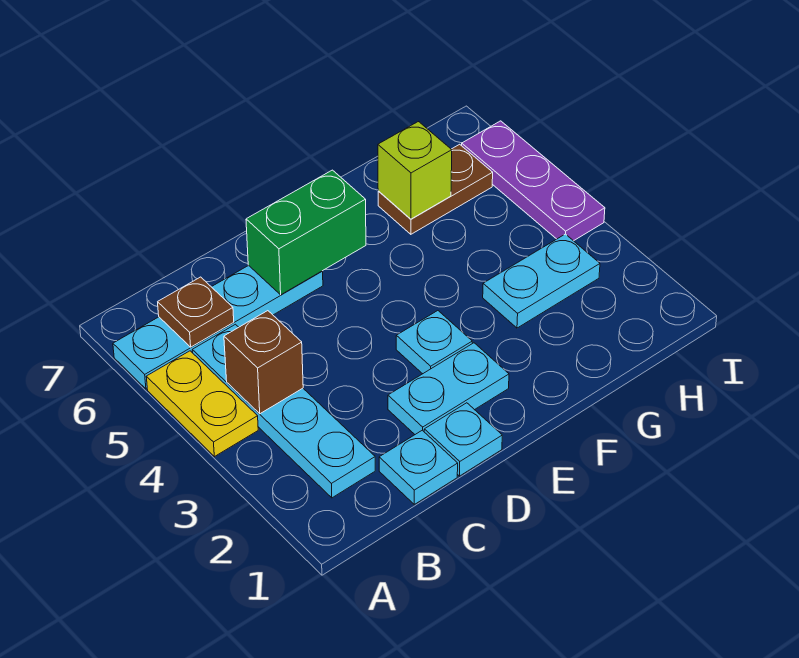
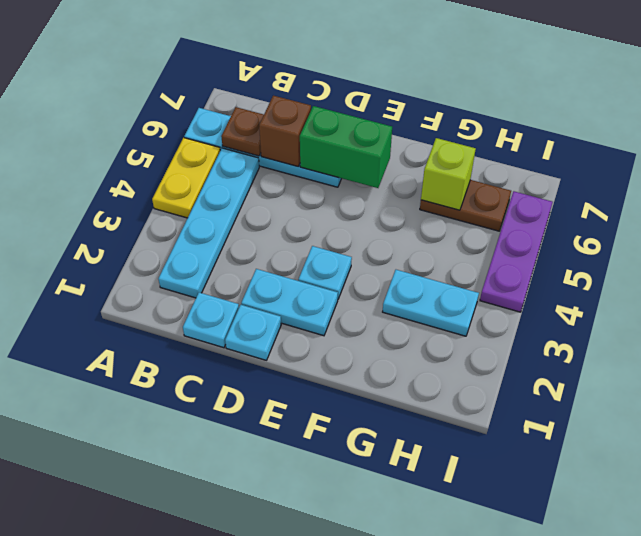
brown brick B4 level 2 -> brown brick C6 level 2

